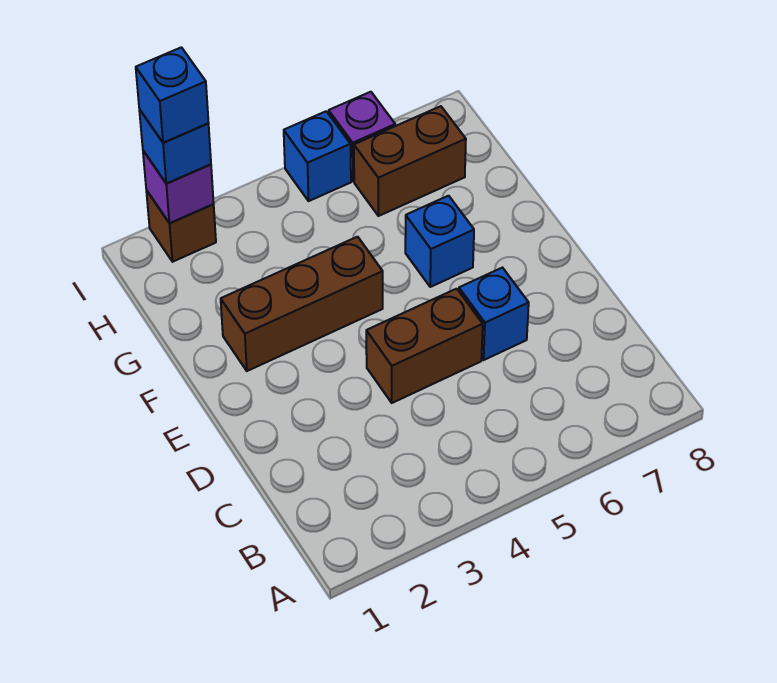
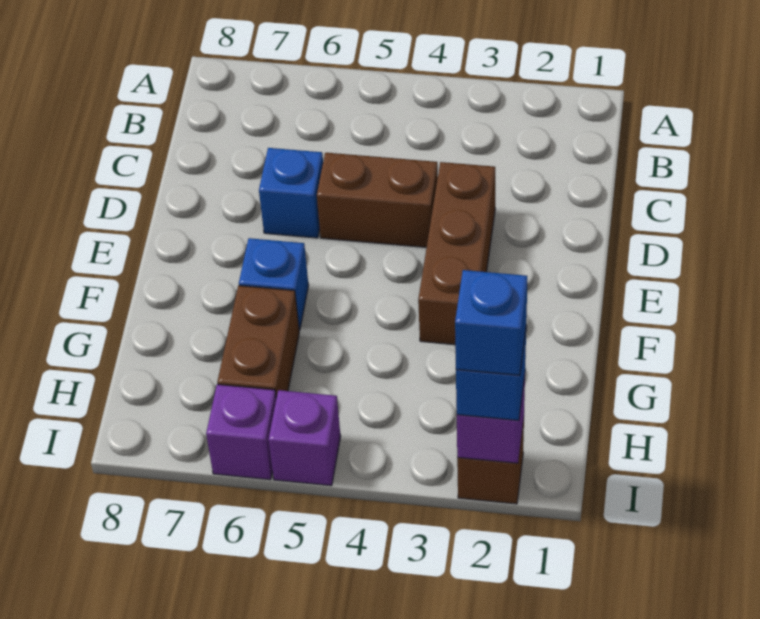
brown brick F2:F4 level 1 -> brown brick D3:F3 level 1
brown brick H6:H7 level 1 -> brown brick G6:H6 level 1
blue brick I5 level 1 -> purple brick I5 level 1

